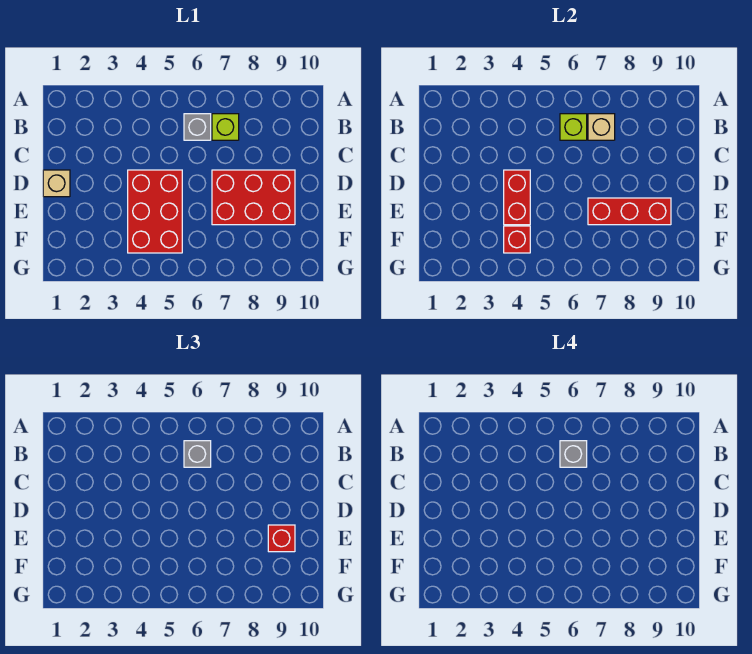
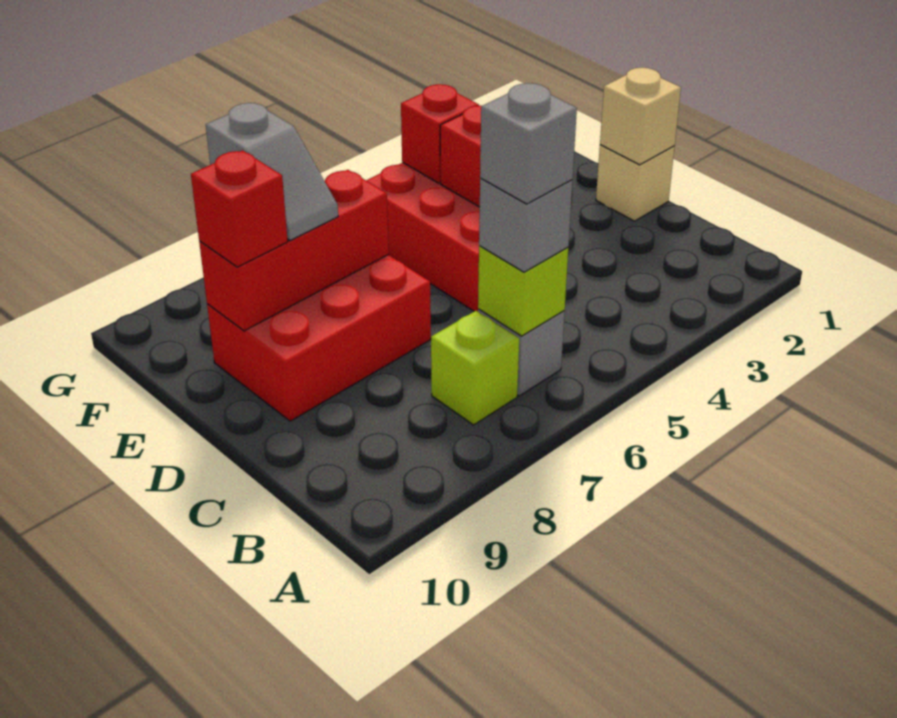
tan brick B7 level 2 -> tan brick D1 level 2
none -> grey slope E8:F8 level 3 top F

